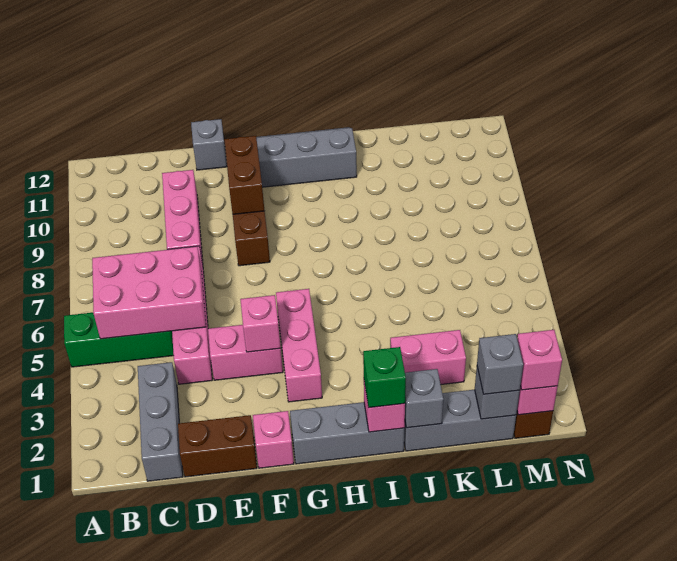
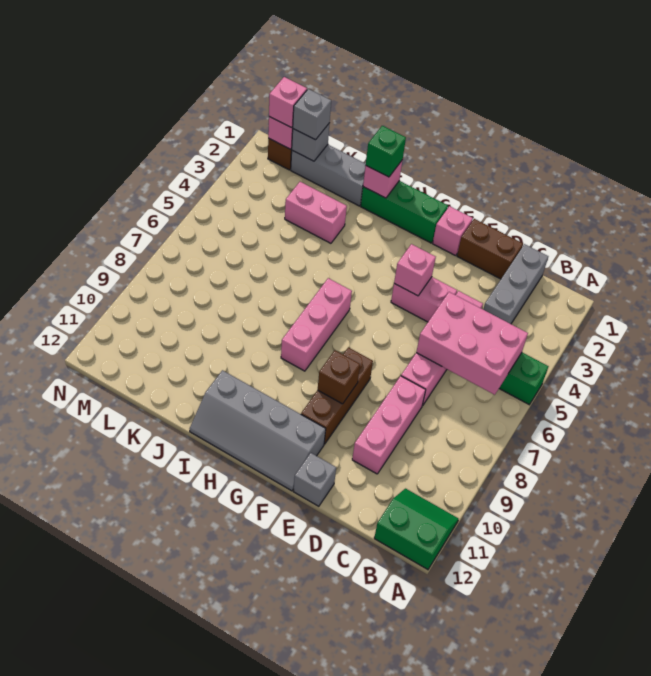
none -> green slope A11:B12 level 1 top 12
brown brick F9:F10 level 2 -> brown brick F9 level 2
grey brick G1:I1 level 1 -> green brick G1:I1 level 1
pink brick G3:G5 level 1 -> pink brick H6:H8 level 1
grey brick J1 level 2 -> none

